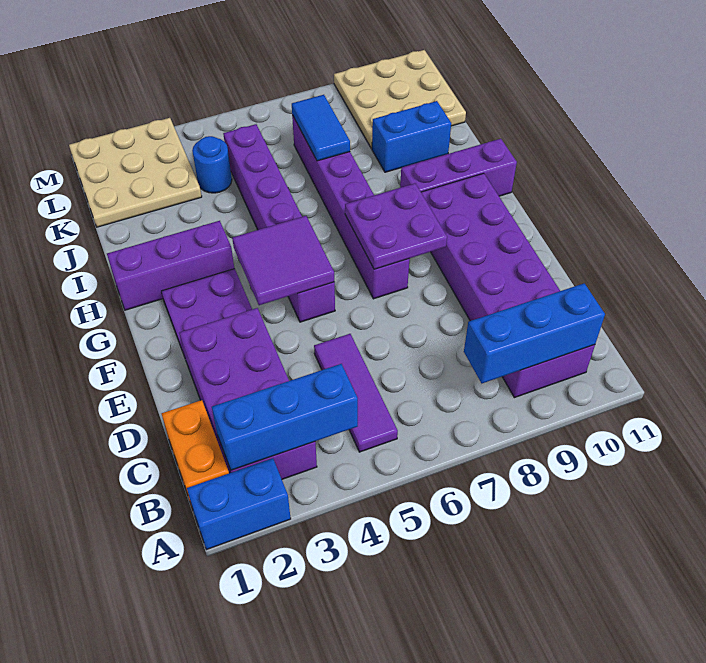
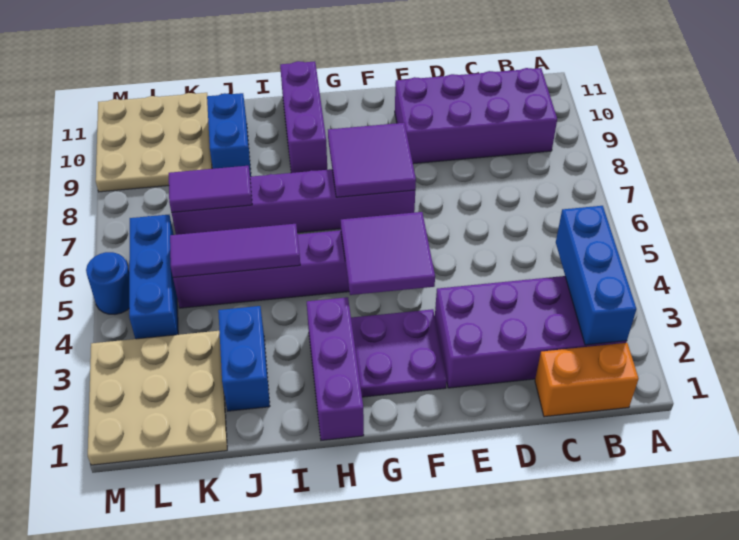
blue brick A1:A2 level 1 -> blue brick J2:J3 level 1
purple tile B5:D5 level 1 -> purple tile I5:K5 level 2
blue brick B8:B10 level 2 -> blue brick L4:L6 level 1
purple brick B9:G10 level 1 -> purple brick B9:E10 level 1
purple plate F7:G8 level 2 -> purple tile F7:G8 level 2
blue tile J7:K7 level 2 -> purple tile J7:K7 level 2
blue round brick K4 level 1 -> blue round brick M5 level 1

